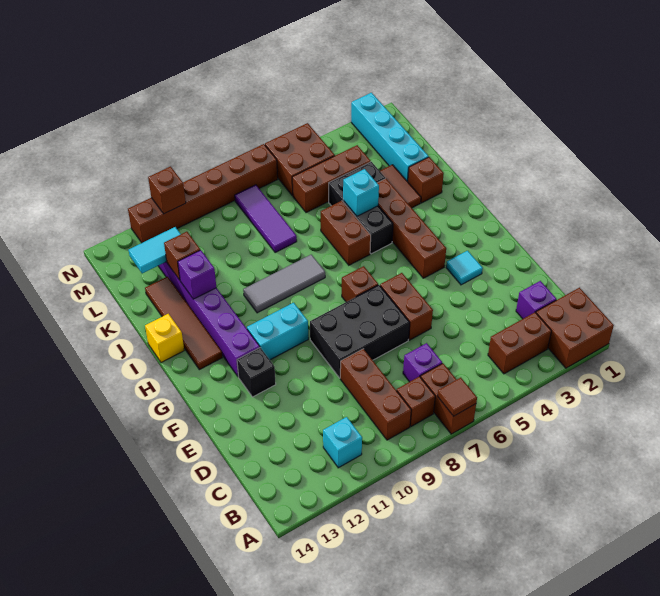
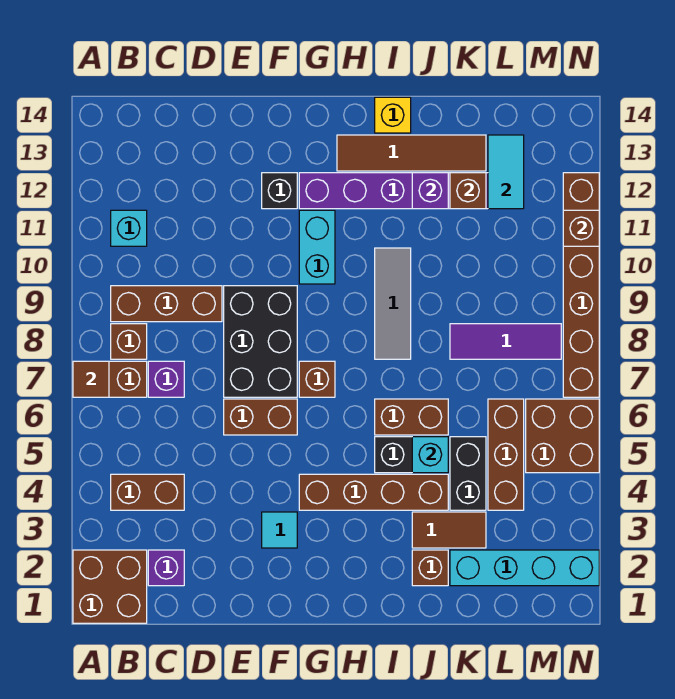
brown brick B3:B4 level 1 -> brown brick B4:C4 level 1

